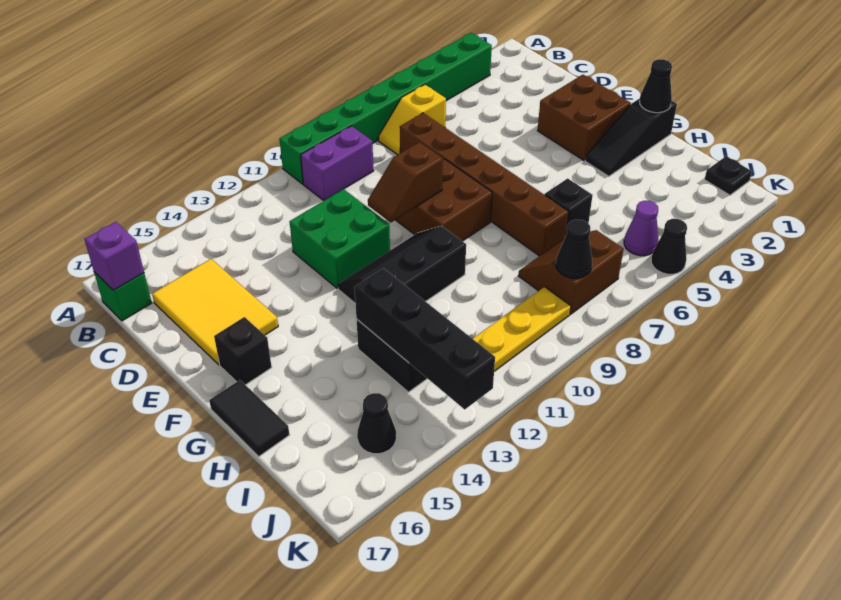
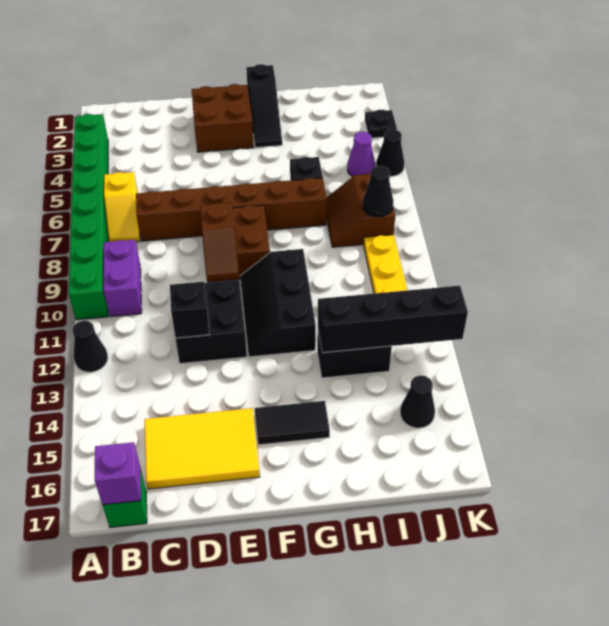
green brick D11:E12 level 1 -> black brick D11:E12 level 1
black brick F16 level 1 -> black brick D12 level 2
black cone G1 level 2 -> black cone A12 level 1
black tile G17:H17 level 1 -> black tile F15:G15 level 1
black plate J1 level 1 -> black plate K3 level 1

